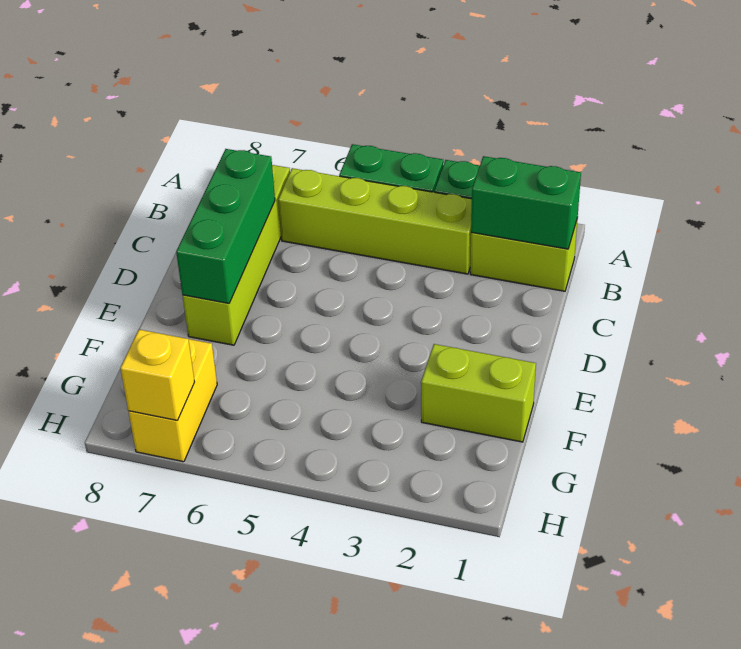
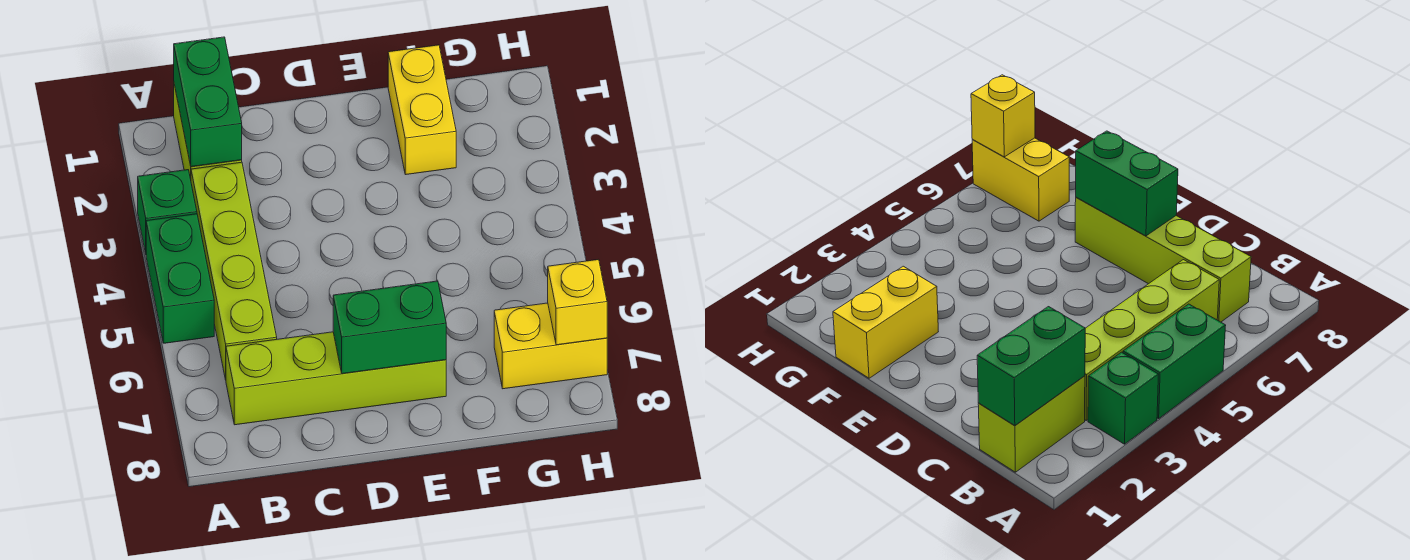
green brick C7:E7 level 2 -> green brick D7:E7 level 2
lime brick F1:F2 level 1 -> yellow brick F1:F2 level 1

